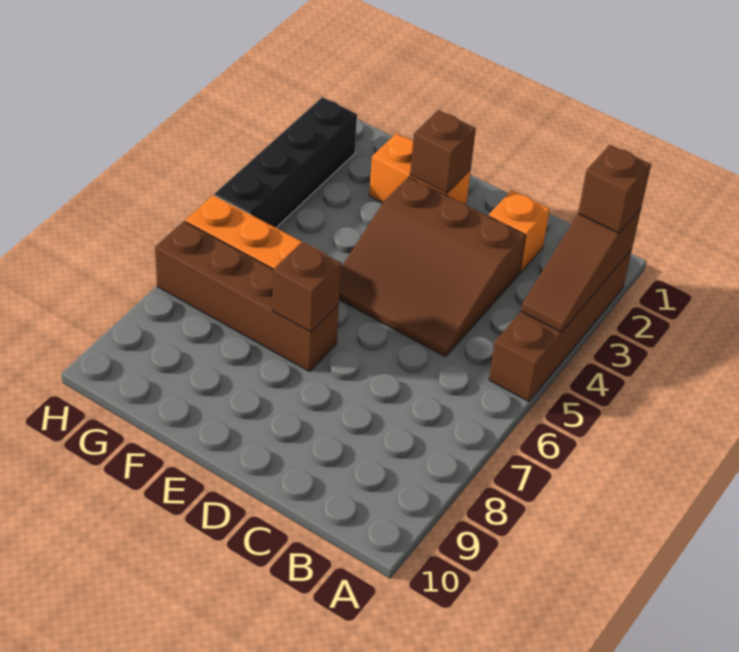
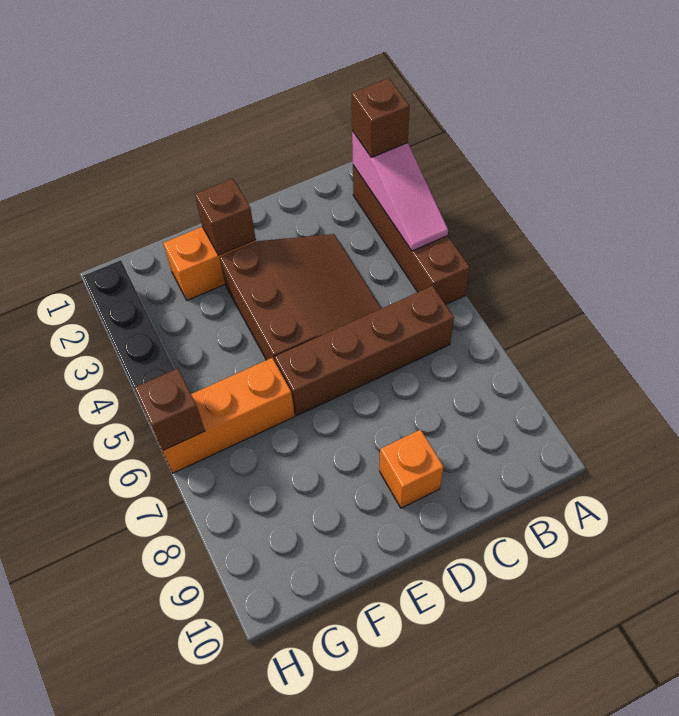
brown slope A2:A4 level 2 top 2 -> pink slope A2:A4 level 2 top 2
orange brick C2 level 1 -> orange brick D9 level 1
brown slope C3:E5 level 1 top 3 -> brown slope C3:E5 level 1 top E
brown brick E7:H7 level 1 -> brown brick B6:E6 level 1
brown brick E7 level 2 -> brown brick H6 level 2

